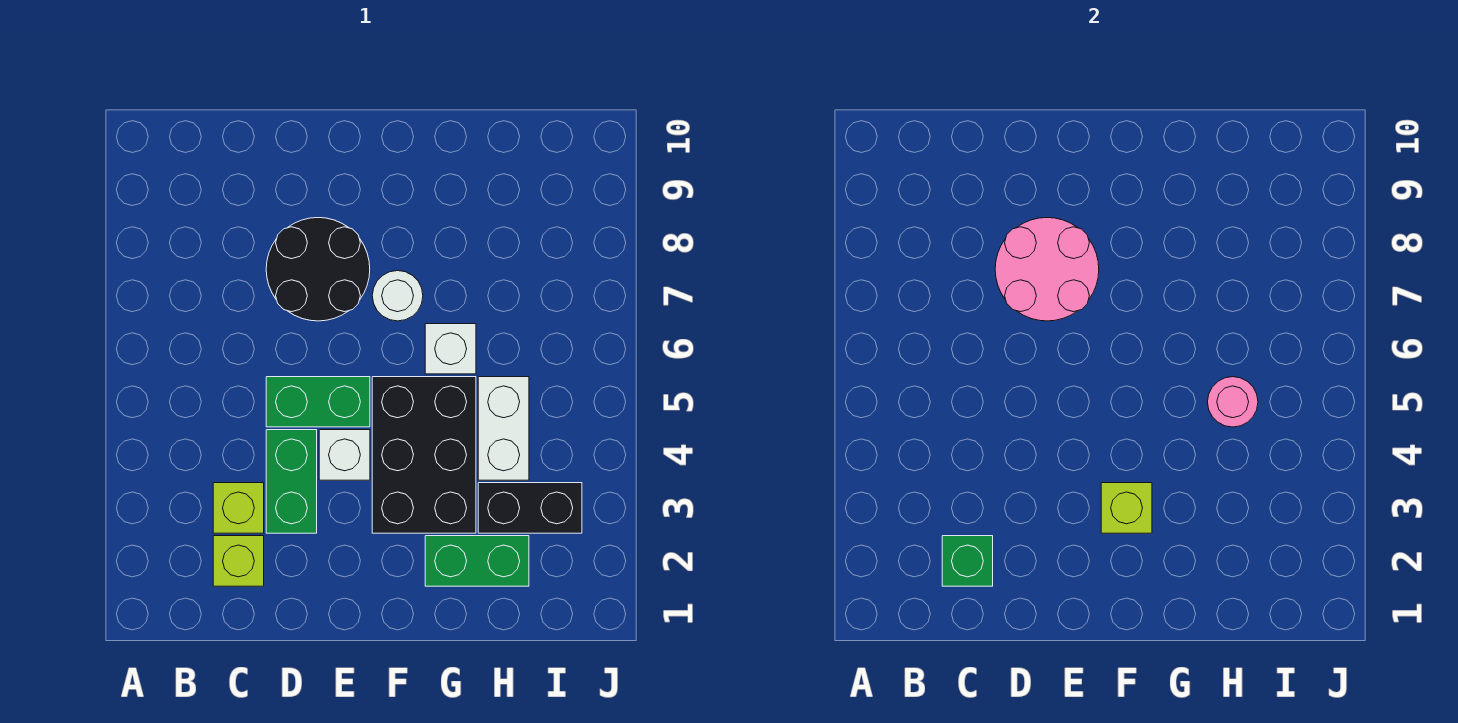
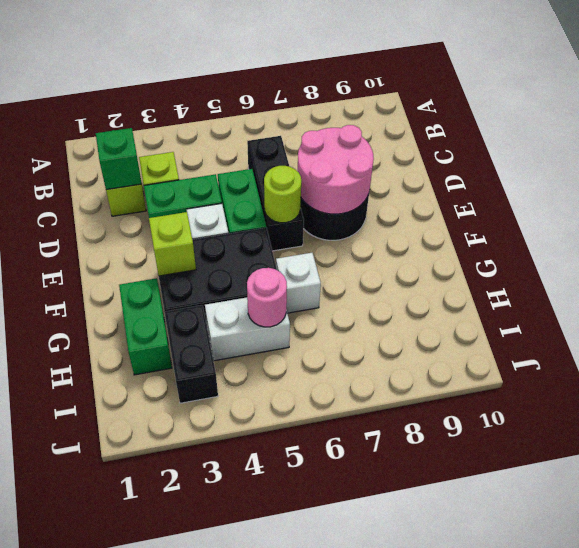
none -> black brick C6:E6 level 1
none -> lime round brick E6 level 2
white round brick F7 level 1 -> none

